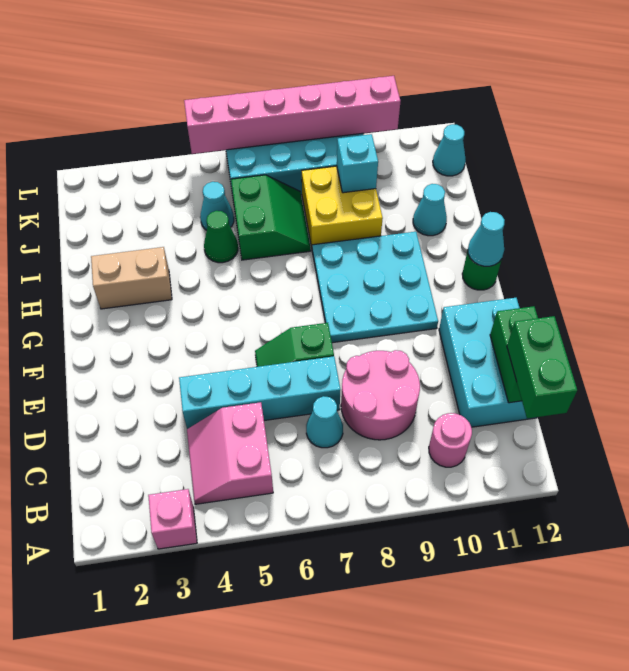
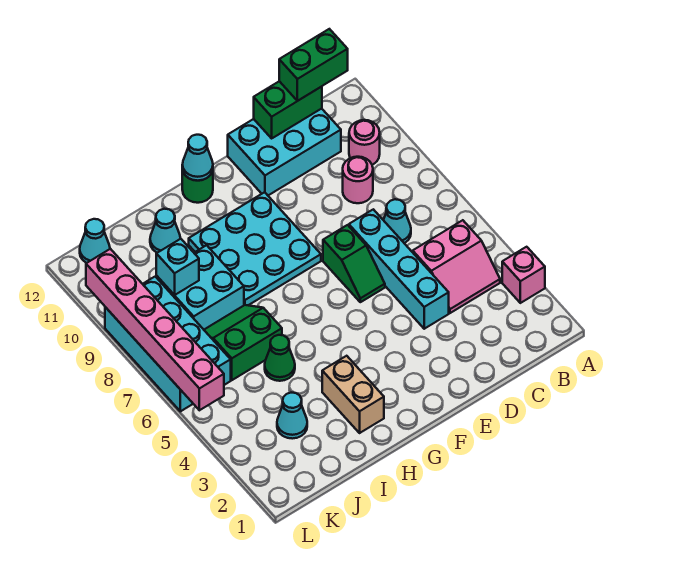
pink round brick C8:D9 level 1 -> pink round brick C9 level 1
yellow brick I8:J9 level 1 -> cyan brick I8:J9 level 1
cyan cone J5 level 1 -> cyan cone J3 level 1

